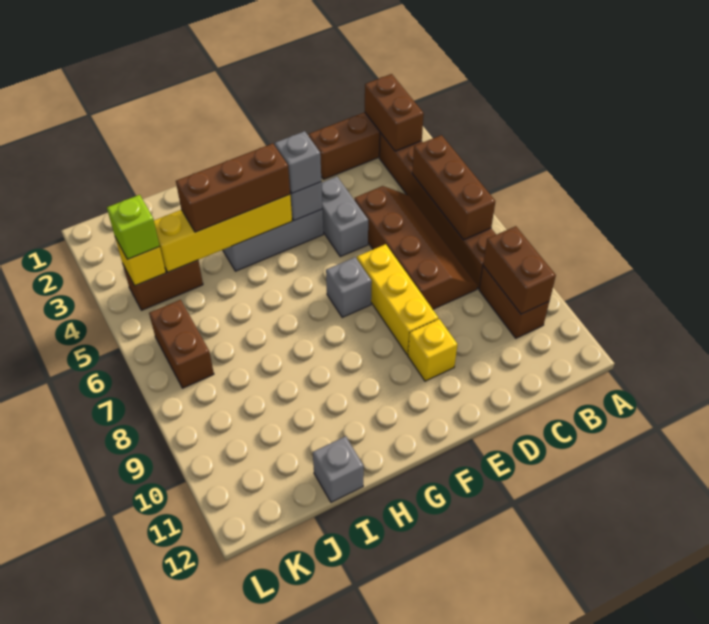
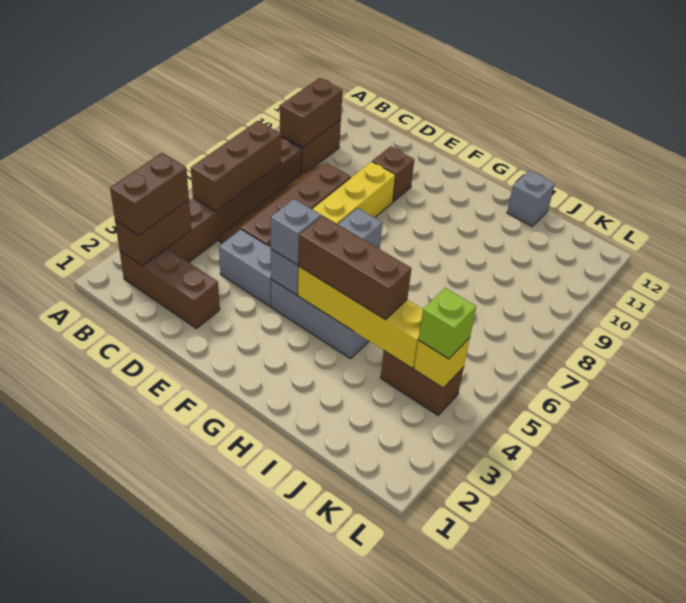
grey brick E4:E5 level 1 -> grey brick D4:E4 level 1
yellow brick E10 level 1 -> brown brick E10 level 1
brown brick K6:K7 level 1 -> brown brick B2:B3 level 3

